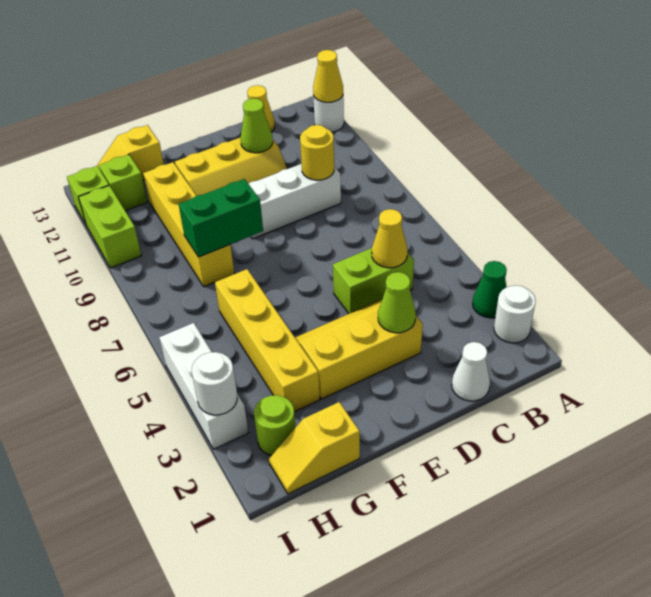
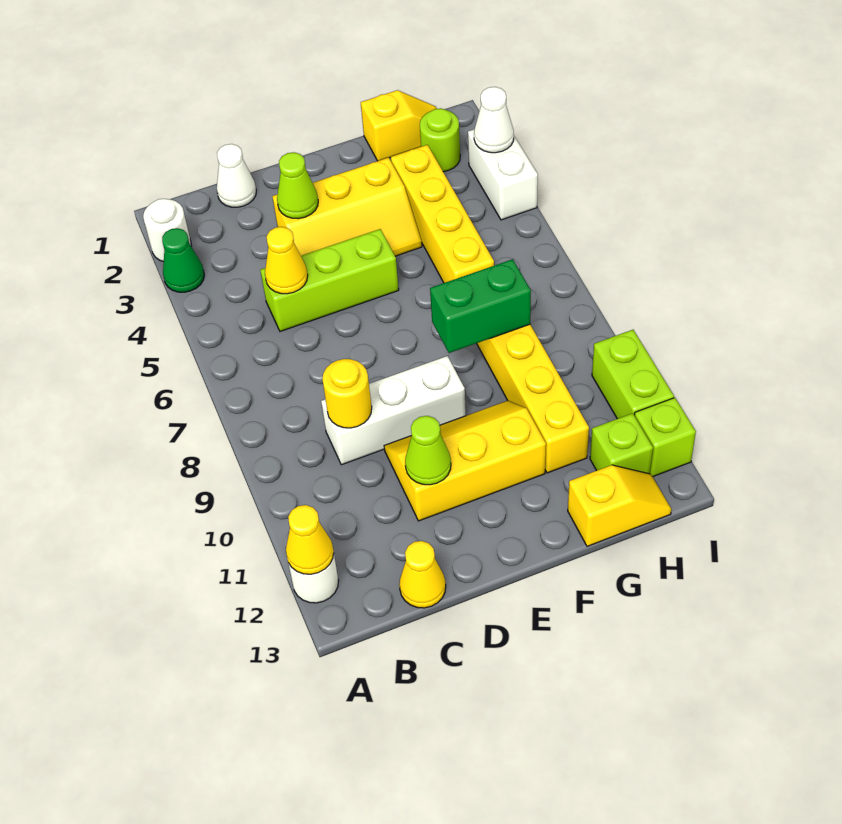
lime brick C5:D5 level 1 -> lime brick C5:E5 level 1
white brick I3:I5 level 1 -> white brick I3:I4 level 1
white round brick I3 level 2 -> white cone I3 level 2

